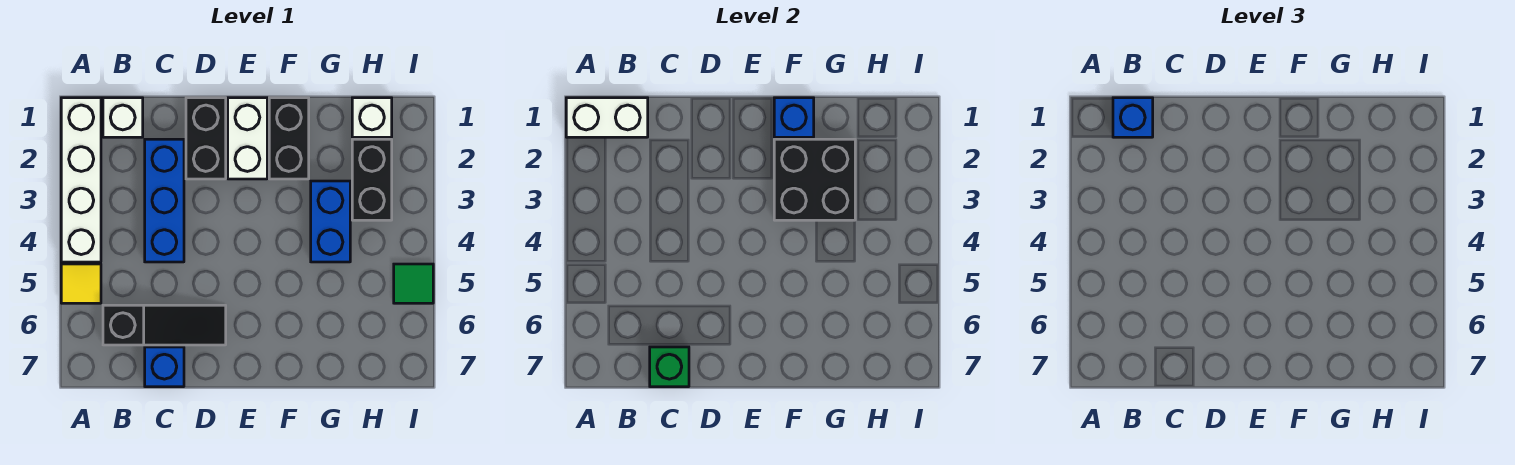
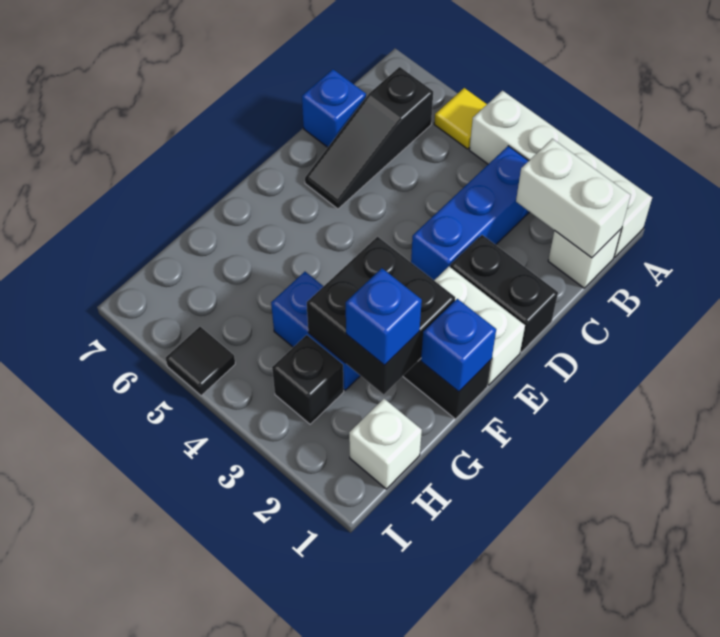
white brick A1:B1 level 2 -> white brick B1:B2 level 2
blue brick B1 level 3 -> blue brick G2 level 3
blue brick C2:C4 level 1 -> blue brick B3:D3 level 1
green brick C7 level 2 -> none
black brick H2:H3 level 1 -> black brick H3 level 1
green tile I5 level 1 -> black tile I5 level 1

